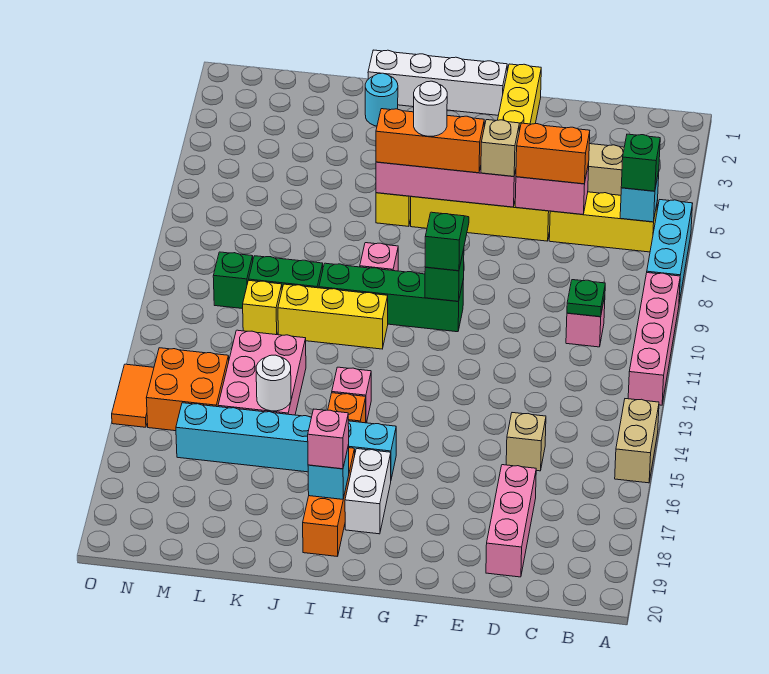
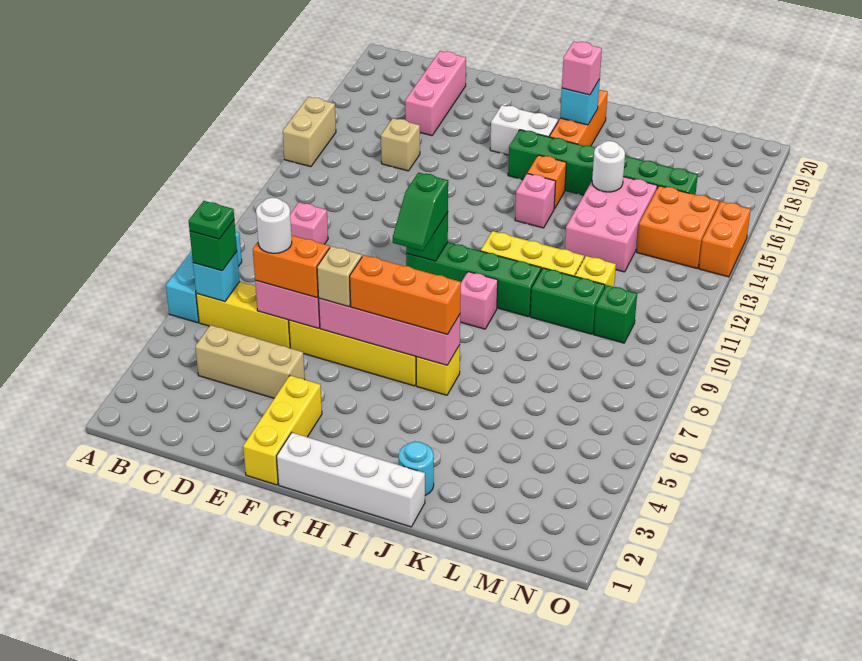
pink brick A9:A12 level 1 -> none
green plate C10 level 2 -> green plate B6 level 4
white round brick H6 level 4 -> white round brick D6 level 4
cyan brick H16:M16 level 1 -> green brick H16:M16 level 1
white brick H17:H18 level 1 -> white brick G17:H17 level 1
orange tile O14:O15 level 1 -> orange brick O14:O15 level 1

